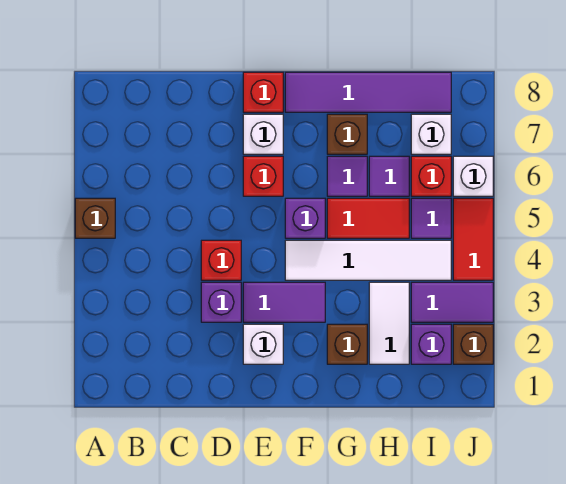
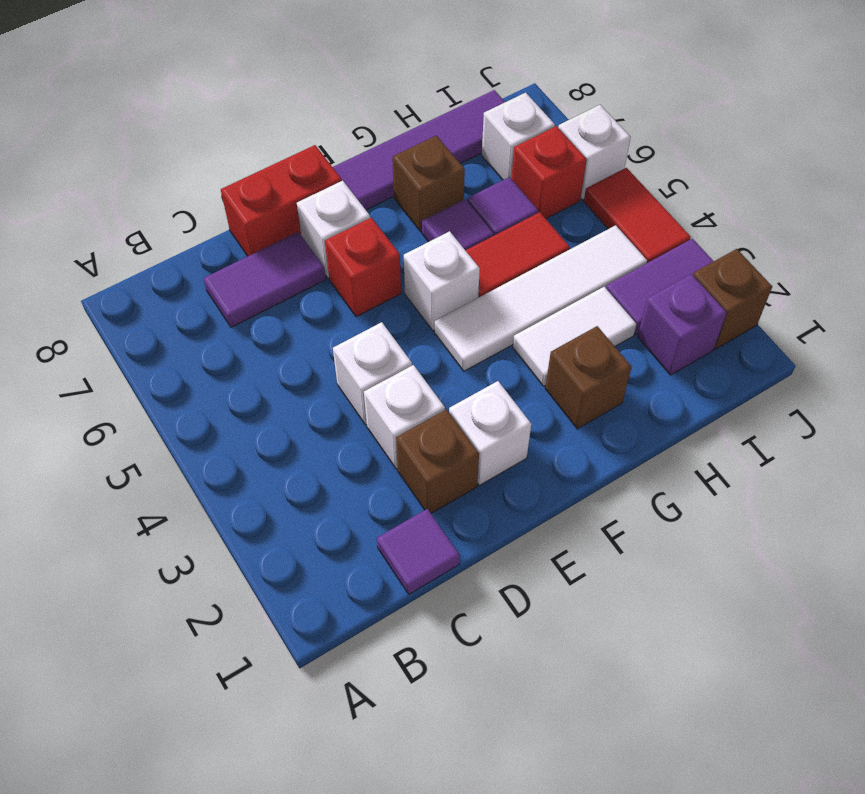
brown brick A5 level 1 -> brown brick D2 level 1
purple brick D3 level 1 -> white brick D3 level 1
red brick D4 level 1 -> white brick D4 level 1
purple tile E3:F3 level 1 -> purple tile C7:D7 level 1
red brick E8 level 1 -> red brick D8:E8 level 1
purple brick F5 level 1 -> white brick F5 level 1
white tile H2:H3 level 1 -> white tile G3:H3 level 1
purple tile I5 level 1 -> purple tile C1 level 1

